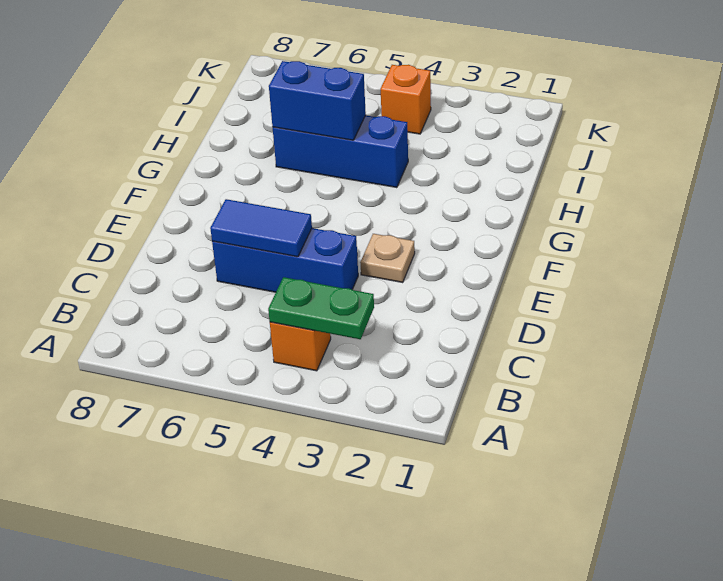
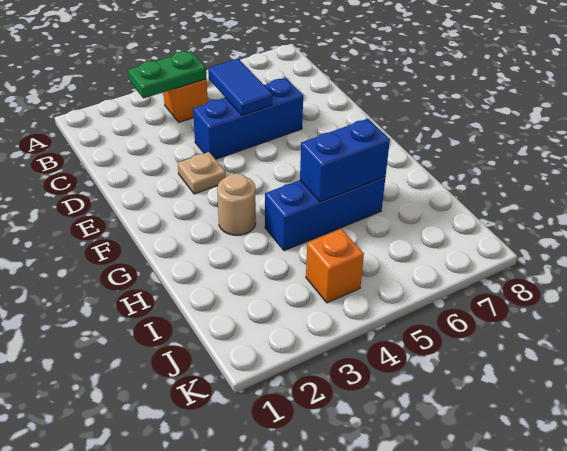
blue tile D5:D6 level 2 -> blue tile C5:D5 level 2
none -> tan round brick G3 level 1

